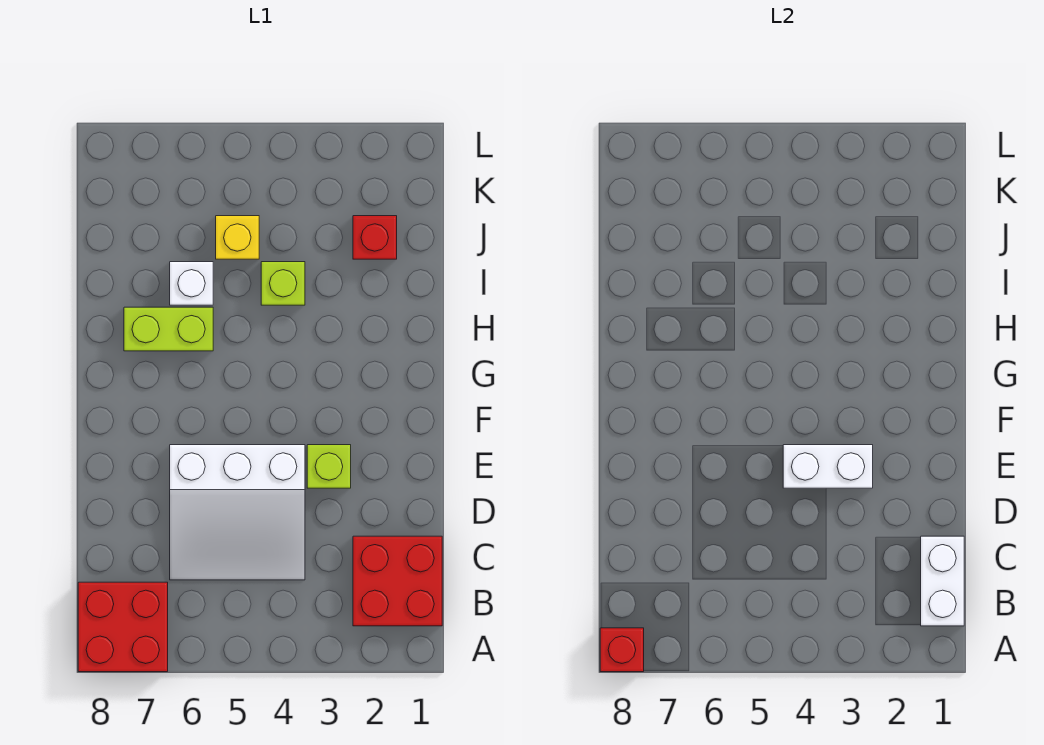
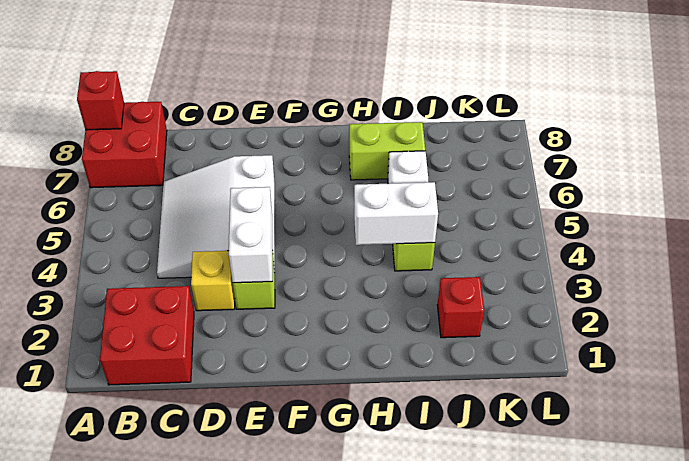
white brick B1:C1 level 2 -> white brick H4:I4 level 2
lime brick H6:H7 level 1 -> lime brick H7:I7 level 1
yellow brick J5 level 1 -> yellow brick D3 level 1

